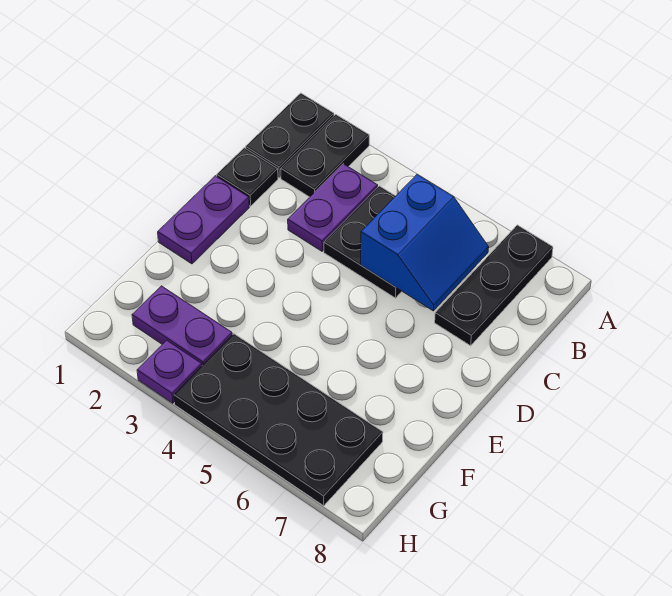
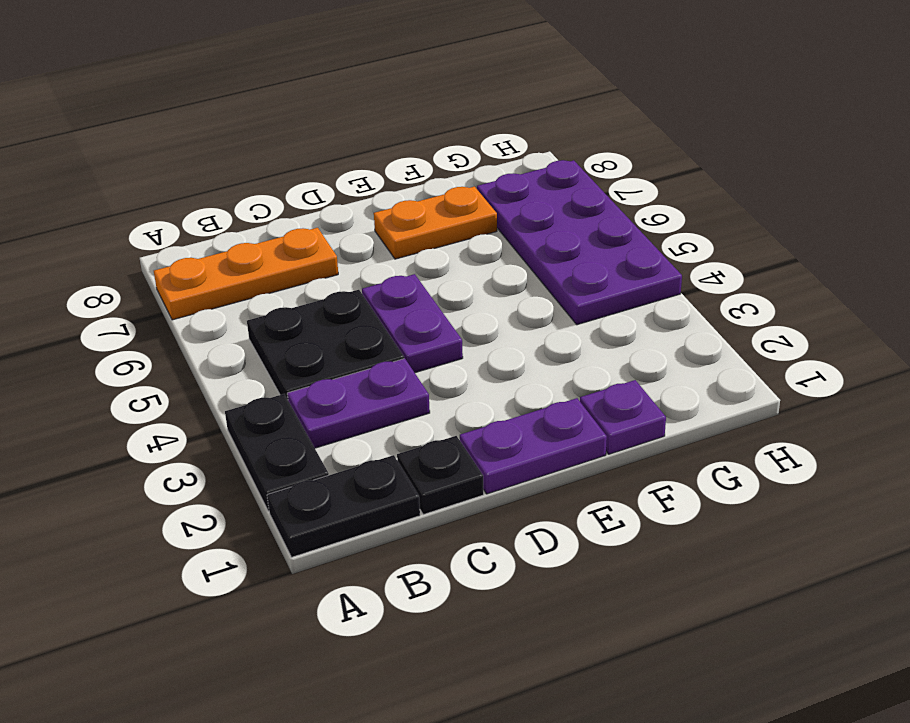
black plate A2:B2 level 1 -> black plate A2:A3 level 1
black plate A7:C7 level 1 -> orange plate A7:C7 level 1
blue slope B5:C6 level 2 top 5 -> none
none -> orange plate E7:F7 level 1
purple plate G2:G3 level 1 -> purple plate D4:D5 level 1
black plate G4:H7 level 1 -> purple plate G4:H7 level 1
purple plate H3 level 1 -> purple plate F1 level 1

